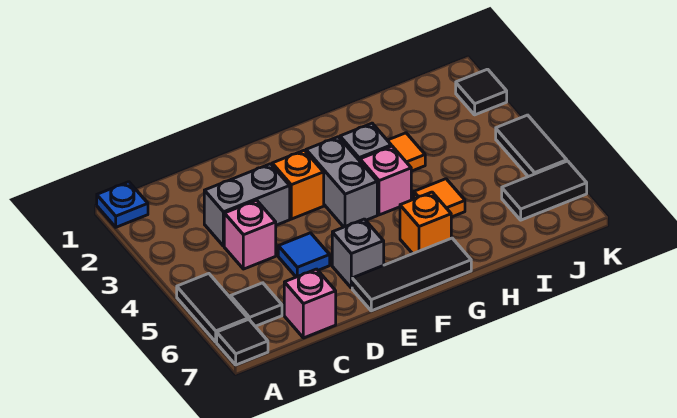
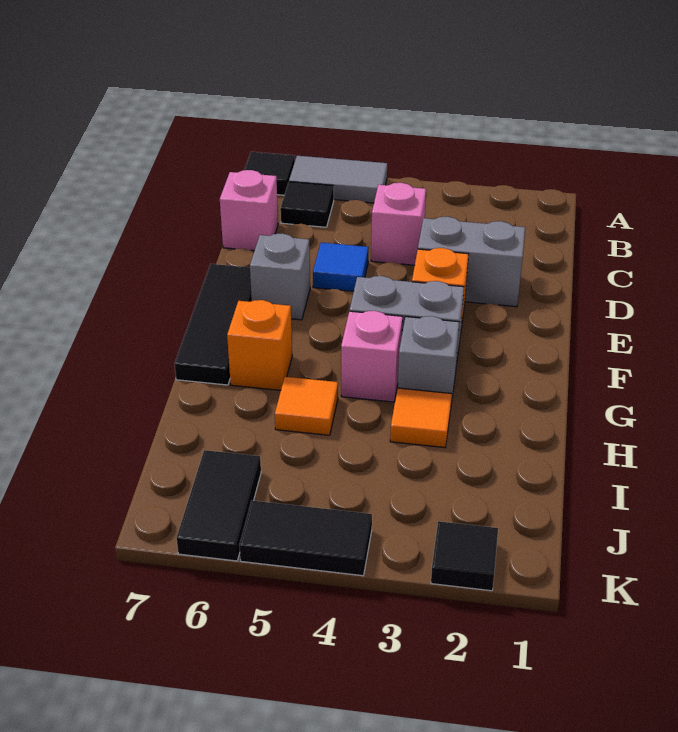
blue plate A1 level 1 -> none
black tile A5:A6 level 1 -> grey tile A5:A6 level 1
grey brick C3:D3 level 1 -> grey brick D2:D3 level 1

